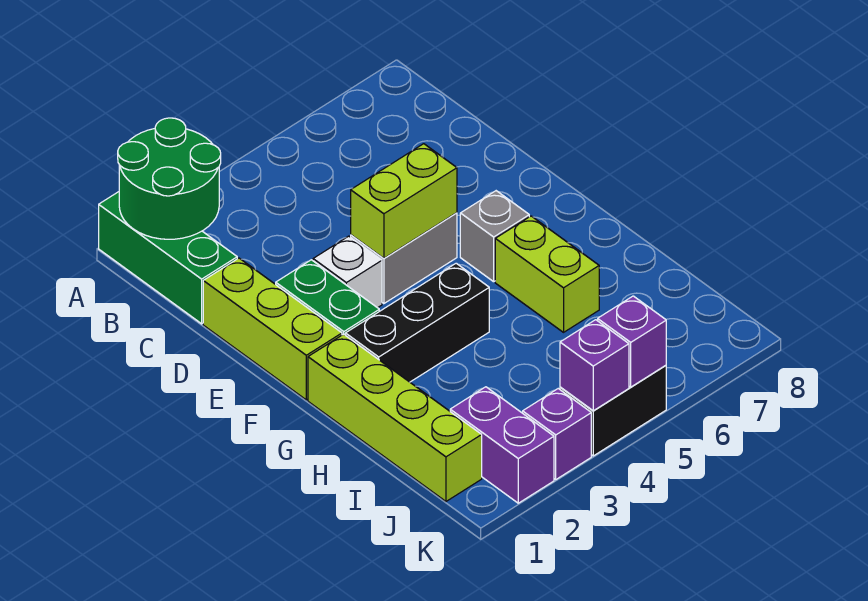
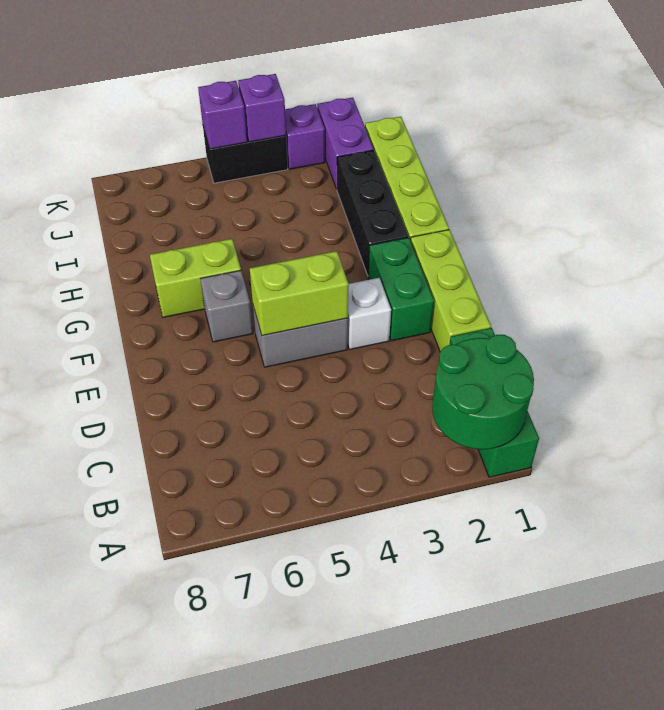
black brick G2:G4 level 1 -> black brick G2:I2 level 1
lime brick G6:H6 level 1 -> lime brick G6:G7 level 1

